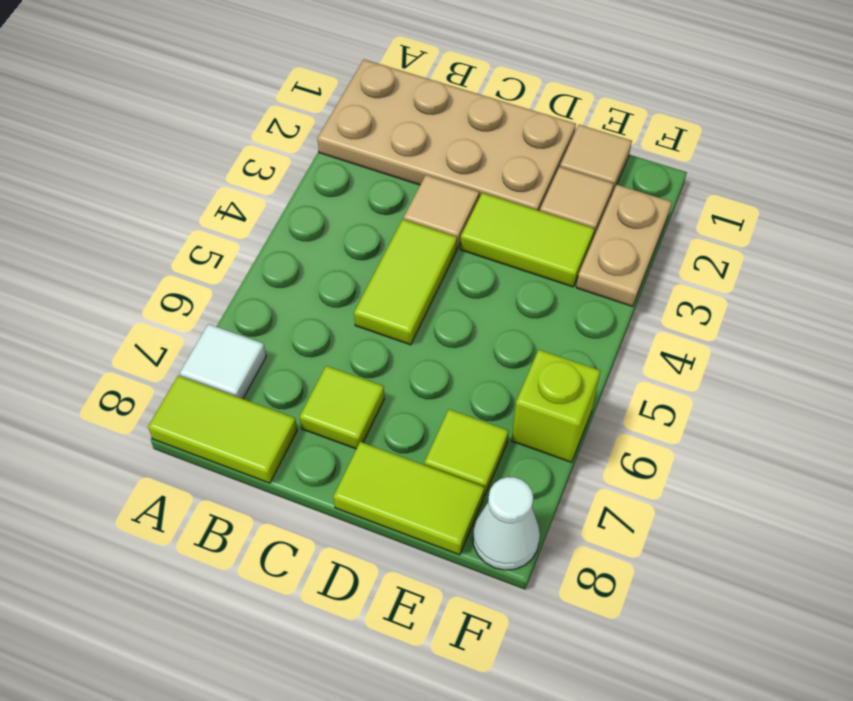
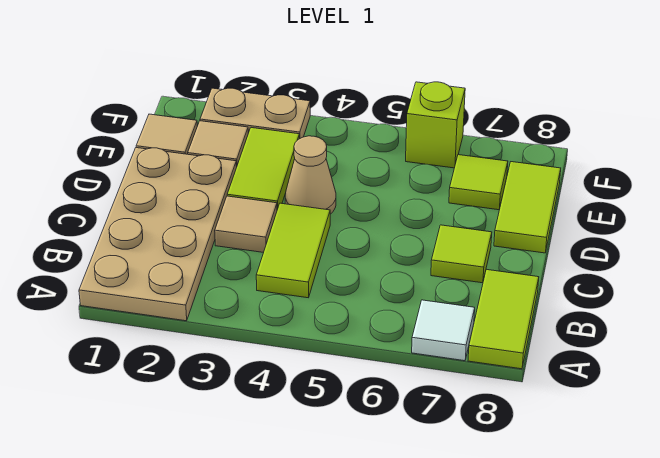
lime tile C4:C5 level 1 -> lime tile B4:C4 level 1
none -> tan cone D4 level 1
white cone F8 level 1 -> none

